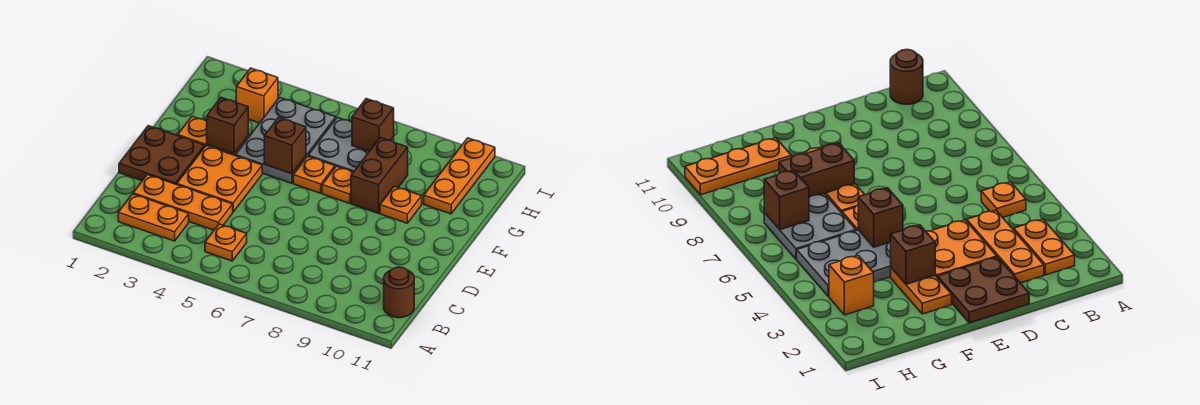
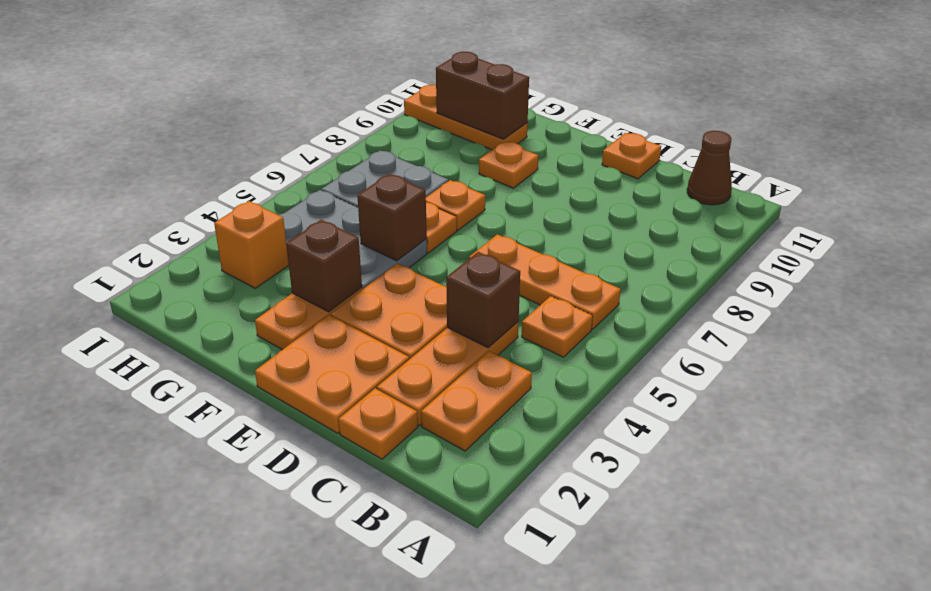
none -> orange plate B6:D6 level 1
brown round brick B11 level 1 -> brown cone B11 level 1
none -> orange plate C1 level 1
brown plate D1:E2 level 1 -> orange plate D1:E2 level 1
none -> orange plate D11 level 1
brown brick F8:G8 level 1 -> brown brick G10:H10 level 2
brown brick H7 level 2 -> brown brick C4 level 2

